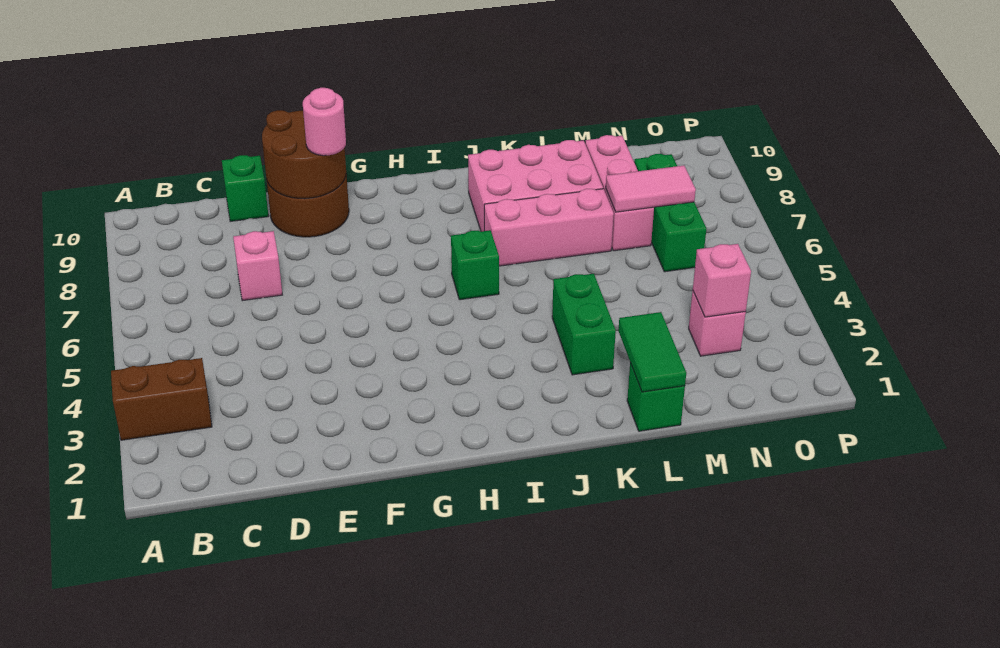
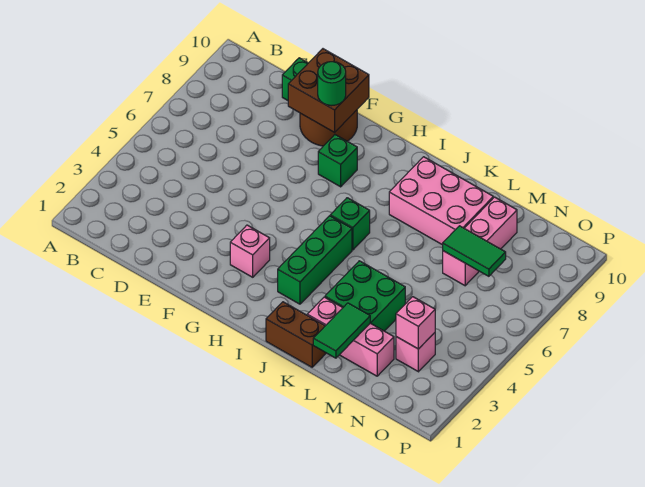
brown brick A3:B3 level 1 -> brown brick J1:K1 level 1
pink brick D7 level 1 -> pink brick G3 level 1
brown round brick E9:F10 level 2 -> brown brick E9:F10 level 2
pink round brick F9 level 3 -> green round brick F9 level 3
pink brick J7:L7 level 1 -> pink brick K2:M2 level 1
green brick K3:K4 level 1 -> green brick K3:L4 level 1
green brick L1 level 1 -> green brick G8 level 1
pink tile M7:N7 level 2 -> green tile M7:N7 level 2
green brick N6:N8 level 1 -> green brick I3:I5 level 1

